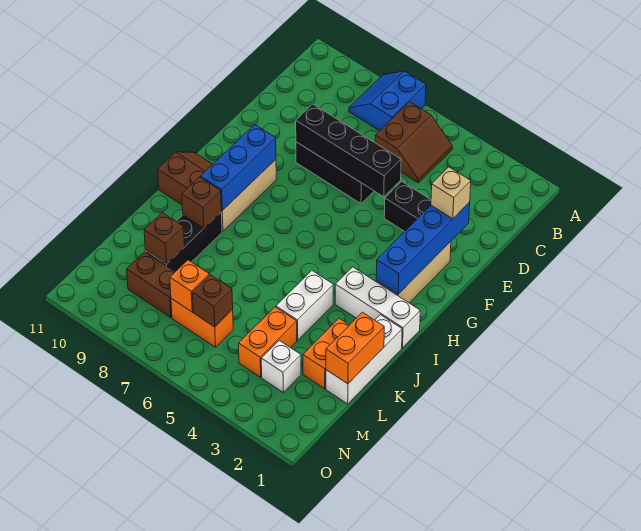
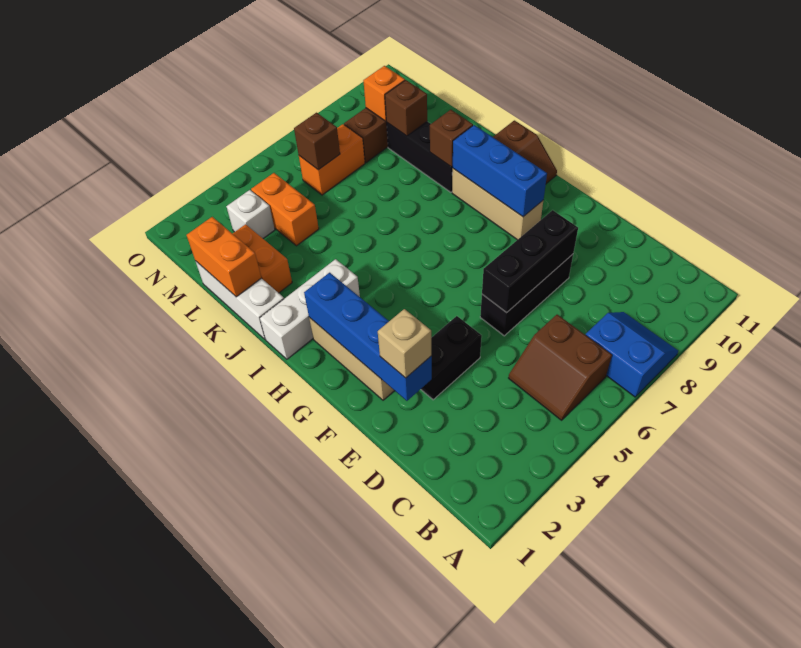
black brick E5:E8 level 2 -> black brick E6:E8 level 2
white brick J4:K4 level 1 -> none
orange brick M7 level 2 -> orange brick M9 level 2

